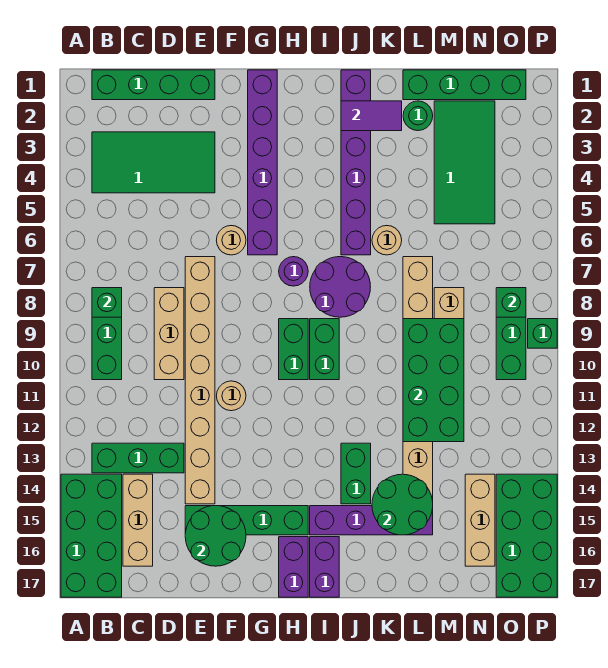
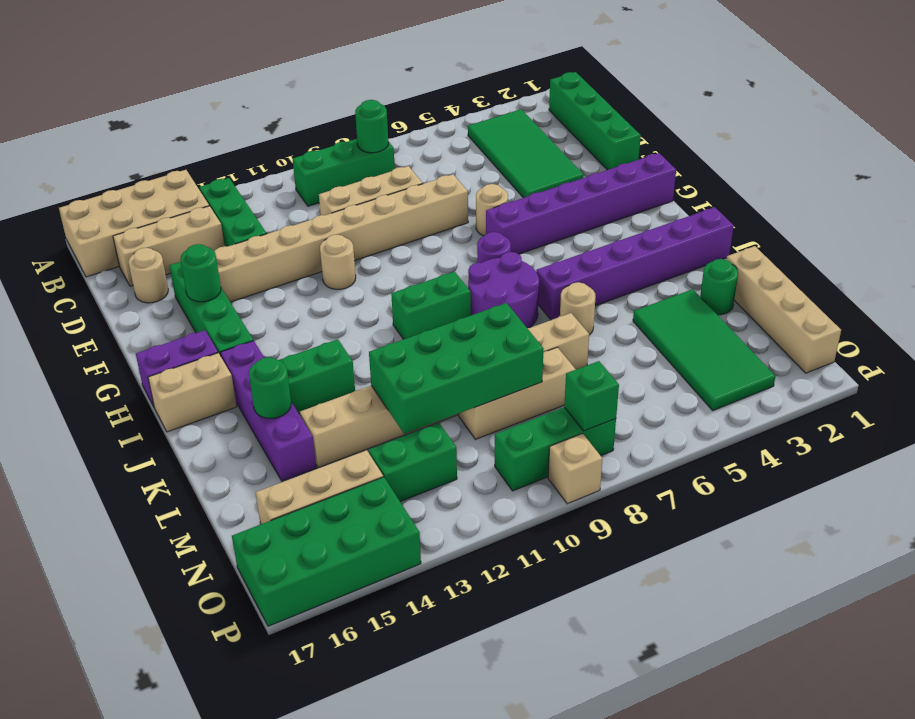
green brick A14:B17 level 1 -> tan brick A14:B17 level 1
green brick B8 level 2 -> green round brick B8 level 2
none -> tan round brick D16 level 1
green round brick E15:F16 level 2 -> green round brick F15 level 2
green brick H9:H10 level 1 -> green brick N12:N13 level 1
purple brick I16:I17 level 1 -> tan brick I16:I17 level 1
purple tile J2:K2 level 2 -> none
green round brick K14:L15 level 2 -> green round brick K15 level 2
green brick L1:O1 level 1 -> tan brick L1:O1 level 1
green tile M2:N5 level 1 -> green tile L3:O4 level 1
green brick P9 level 1 -> tan brick P9 level 1

